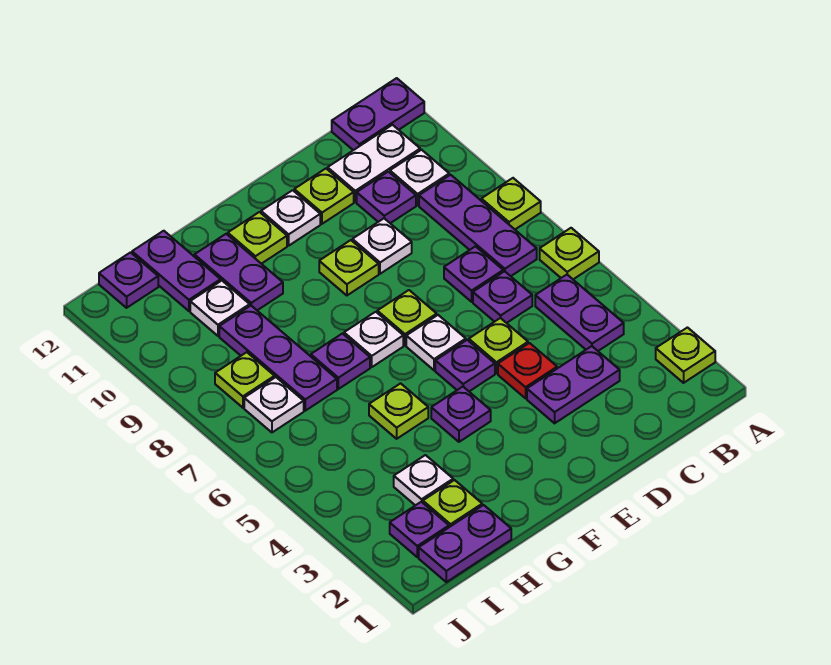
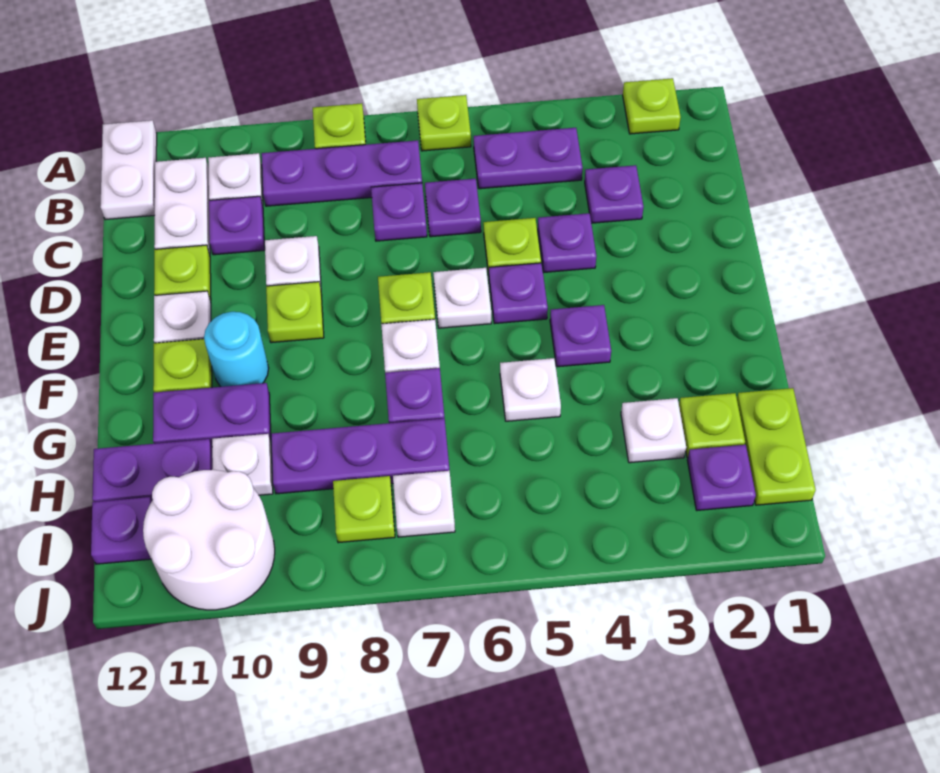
purple plate A12:B12 level 1 -> white plate A12:B12 level 1
purple plate C3:D3 level 1 -> purple plate C3 level 1
red plate D4 level 1 -> purple plate D4 level 1
none -> cyan round brick F10 level 1
lime plate G5 level 1 -> white plate G5 level 1
purple plate H1:I1 level 1 -> lime plate H1:I1 level 1
none -> white round brick I10:J11 level 1

